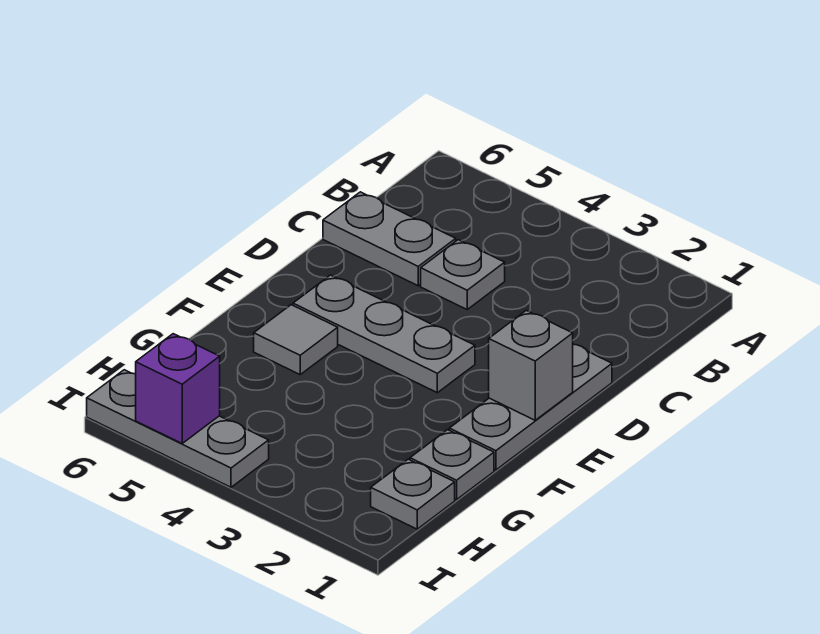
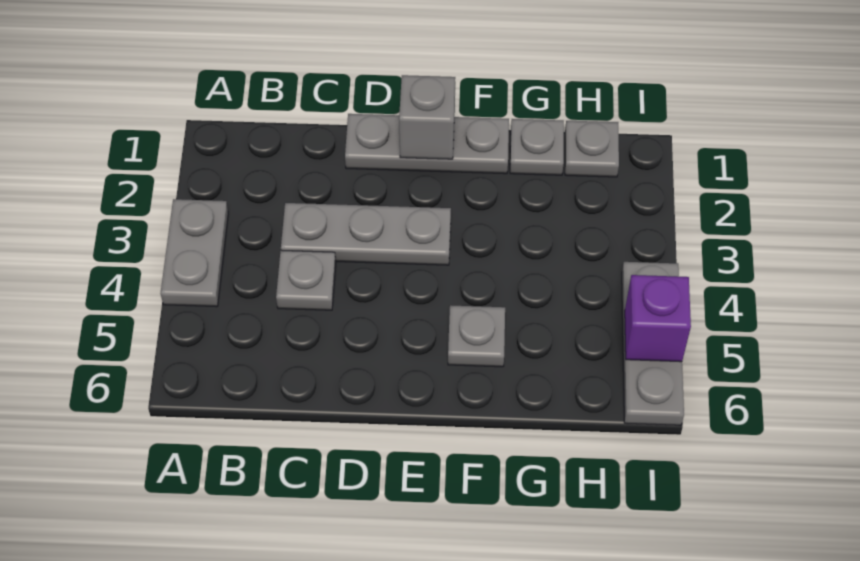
grey plate C5:C6 level 1 -> grey plate A3:A4 level 1
grey plate E3:E5 level 1 -> grey plate C3:E3 level 1
grey tile F5 level 1 -> grey plate F5 level 1

